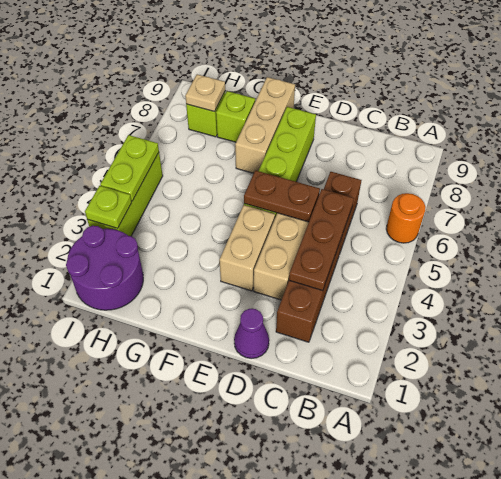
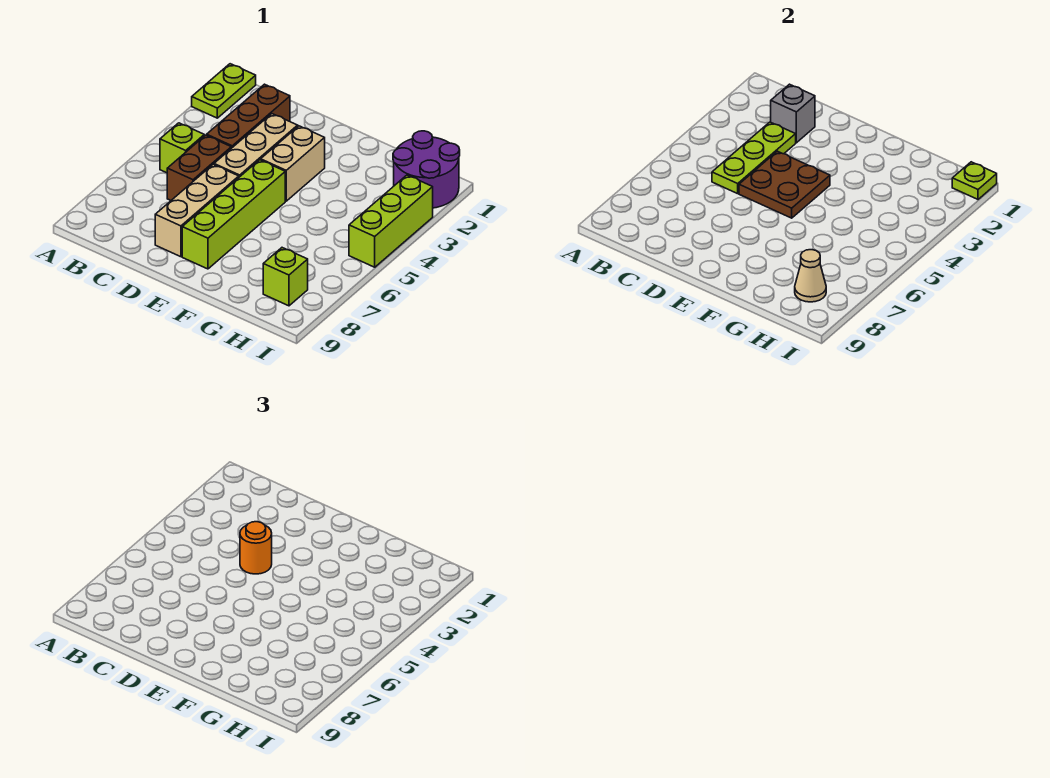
orange round brick A6 level 1 -> orange round brick D4 level 3
none -> grey brick C2 level 2
brown plate C3:C5 level 2 -> lime plate C3:C5 level 2
purple cone D1 level 1 -> none
brown plate D5:E5 level 2 -> brown plate D4:E5 level 2
tan brick F7:F9 level 1 -> tan brick D6:D8 level 1
lime brick G8 level 1 -> lime brick B5 level 1
tan plate H8 level 2 -> tan cone H8 level 2
lime plate I3 level 2 -> lime plate I1 level 2
lime plate I4:I5 level 2 -> lime plate A1:A2 level 1

